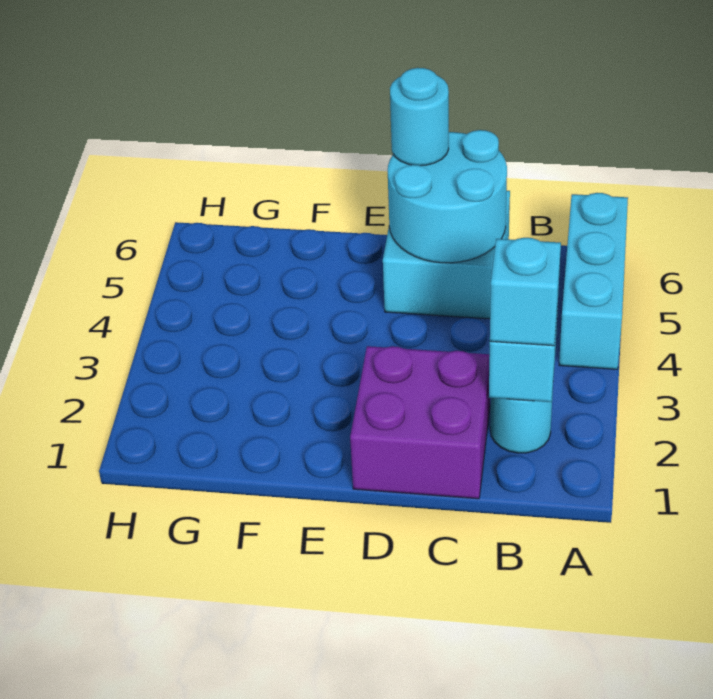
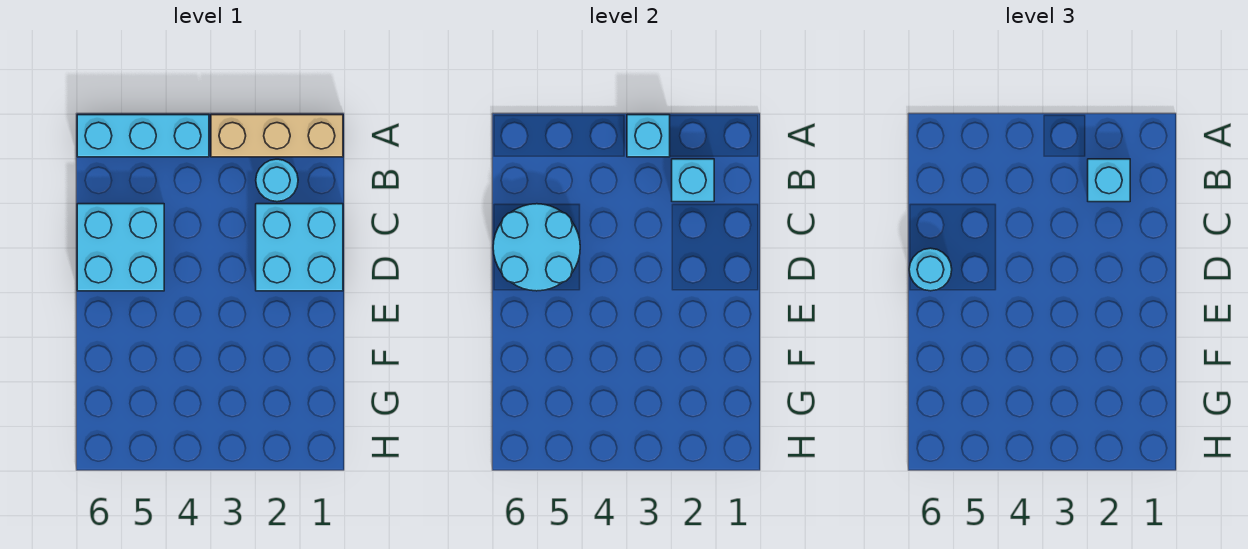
none -> tan brick A1:A3 level 1
none -> cyan brick A3 level 2
purple brick C1:D2 level 1 -> cyan brick C1:D2 level 1

